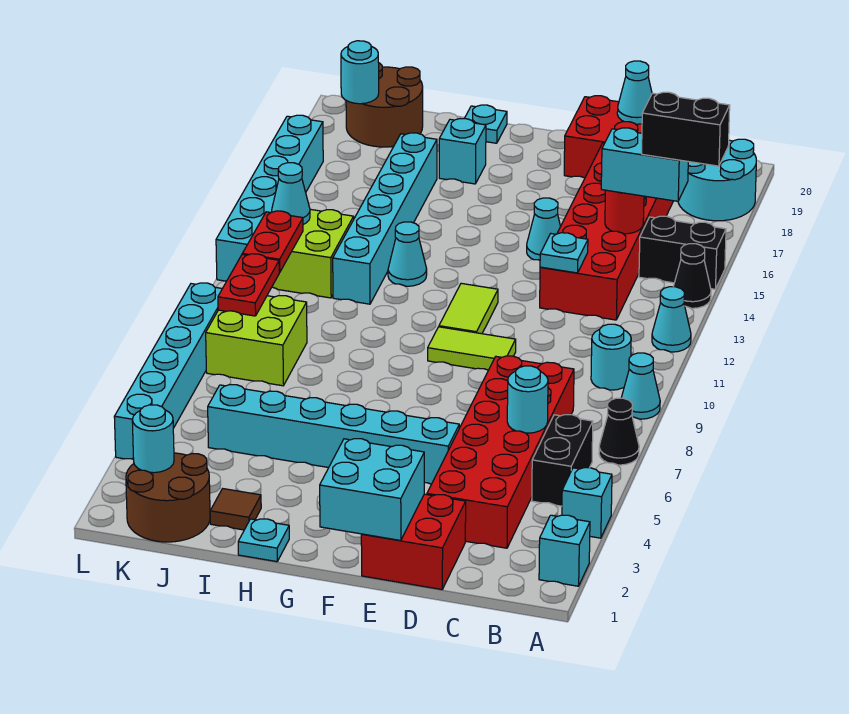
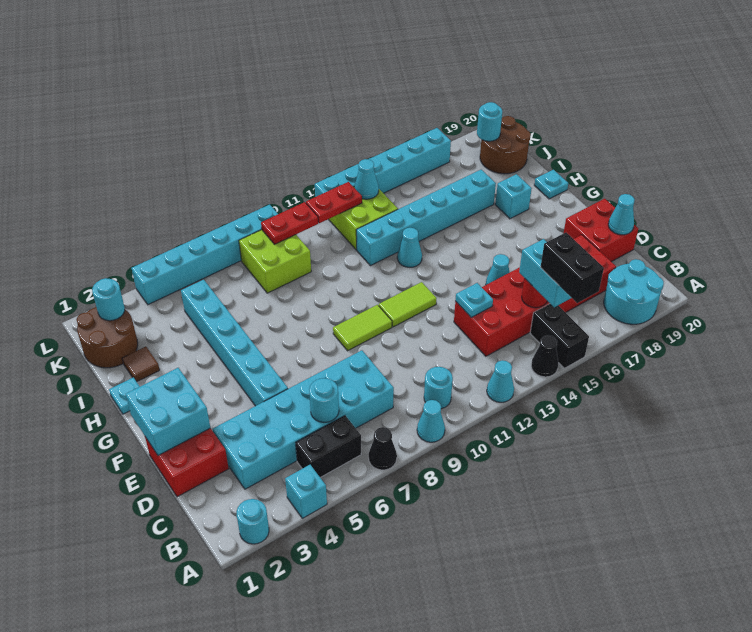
cyan brick A2 level 1 -> cyan round brick A2 level 1
red brick C3:D8 level 1 -> cyan brick C3:D8 level 1
lime tile E10:F10 level 1 -> lime tile F9:F10 level 1

